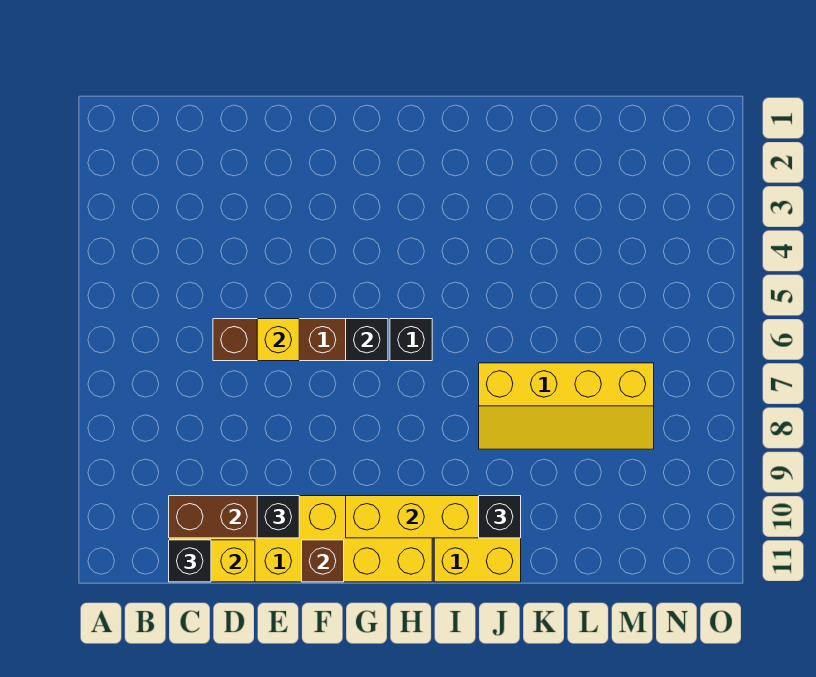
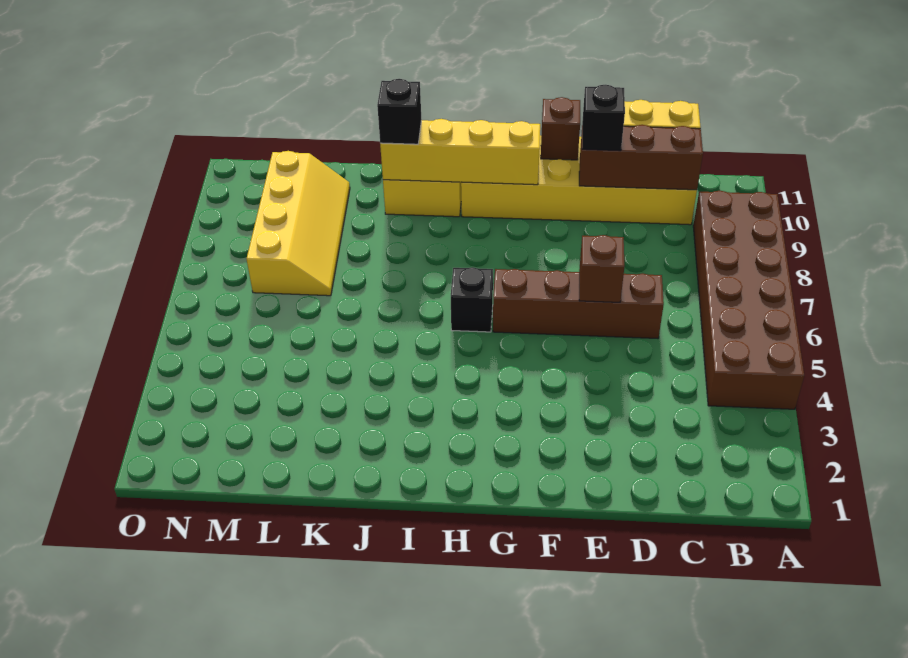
none -> brown brick A4:B9 level 1
black brick C11 level 3 -> none
yellow brick E6 level 2 -> brown brick E6 level 2
black brick G6 level 2 -> none
yellow slope J7:M8 level 1 top 7 -> yellow slope L7:M10 level 1 top M

